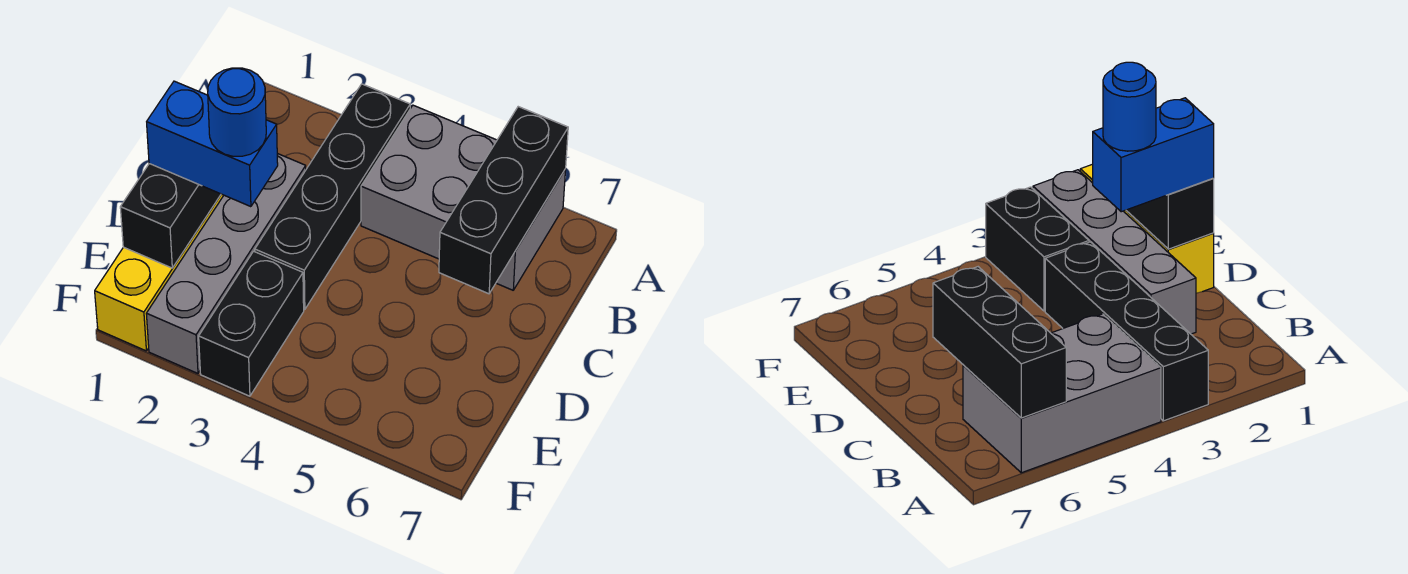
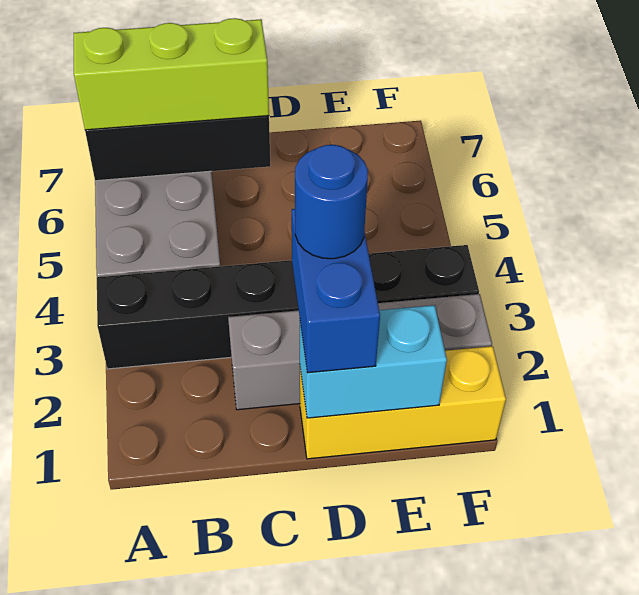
none -> lime brick A6:C6 level 3
black brick D1:E1 level 2 -> cyan brick D1:E1 level 2

